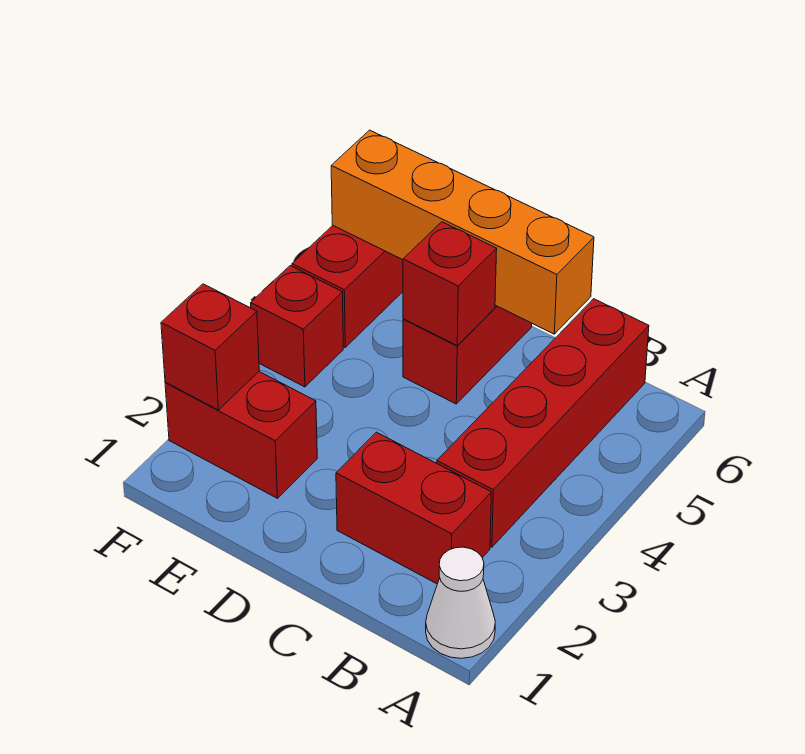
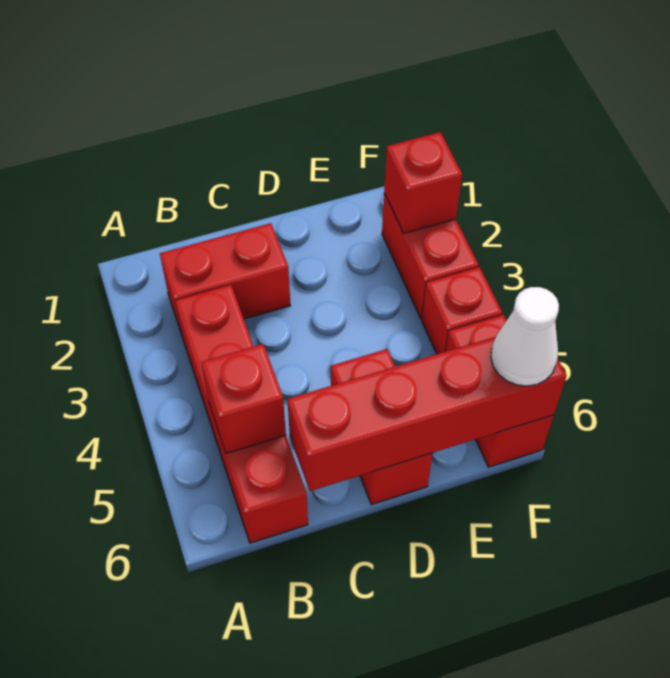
white cone A1 level 1 -> white cone F6 level 3
orange brick C6:F6 level 2 -> red brick C6:F6 level 2
red brick D5 level 2 -> red brick B5 level 2
red brick E2:F2 level 1 -> red brick F2:F3 level 1

